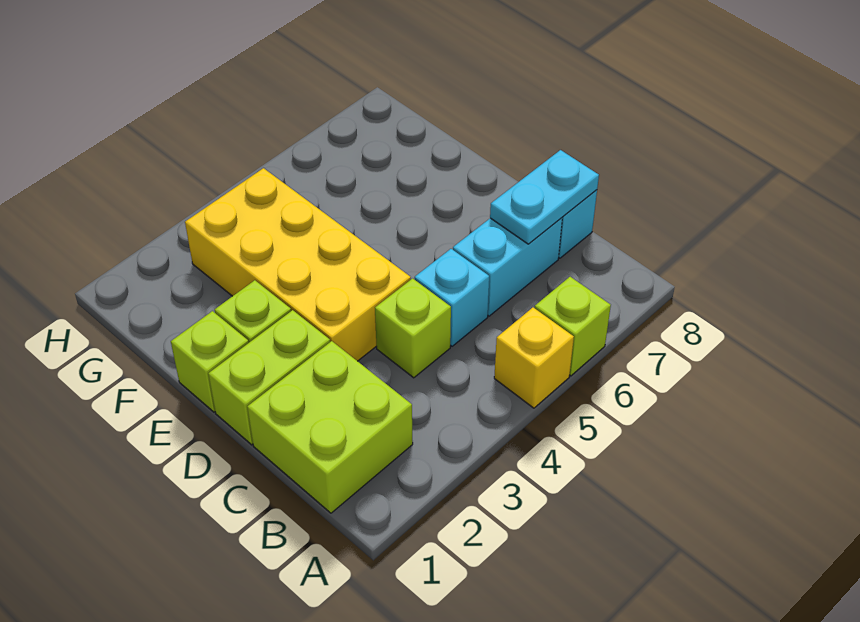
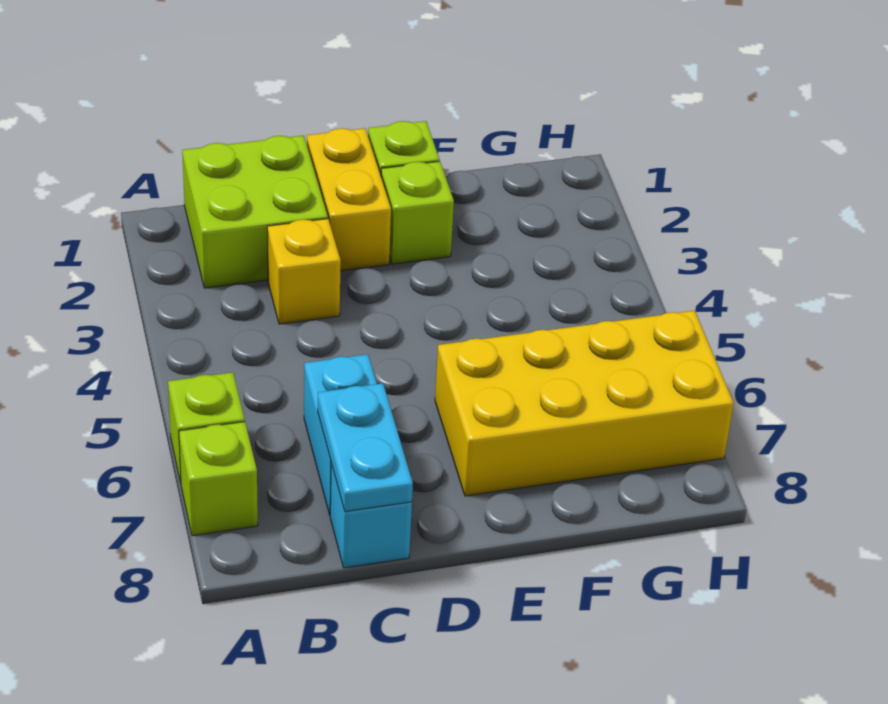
yellow brick A5 level 1 -> yellow brick C3 level 1
lime brick C4 level 1 -> lime brick A7 level 1
cyan brick C5 level 1 -> none
lime brick D1:D2 level 1 -> yellow brick D1:D2 level 1
yellow brick D3:G4 level 1 -> yellow brick E6:H7 level 1

